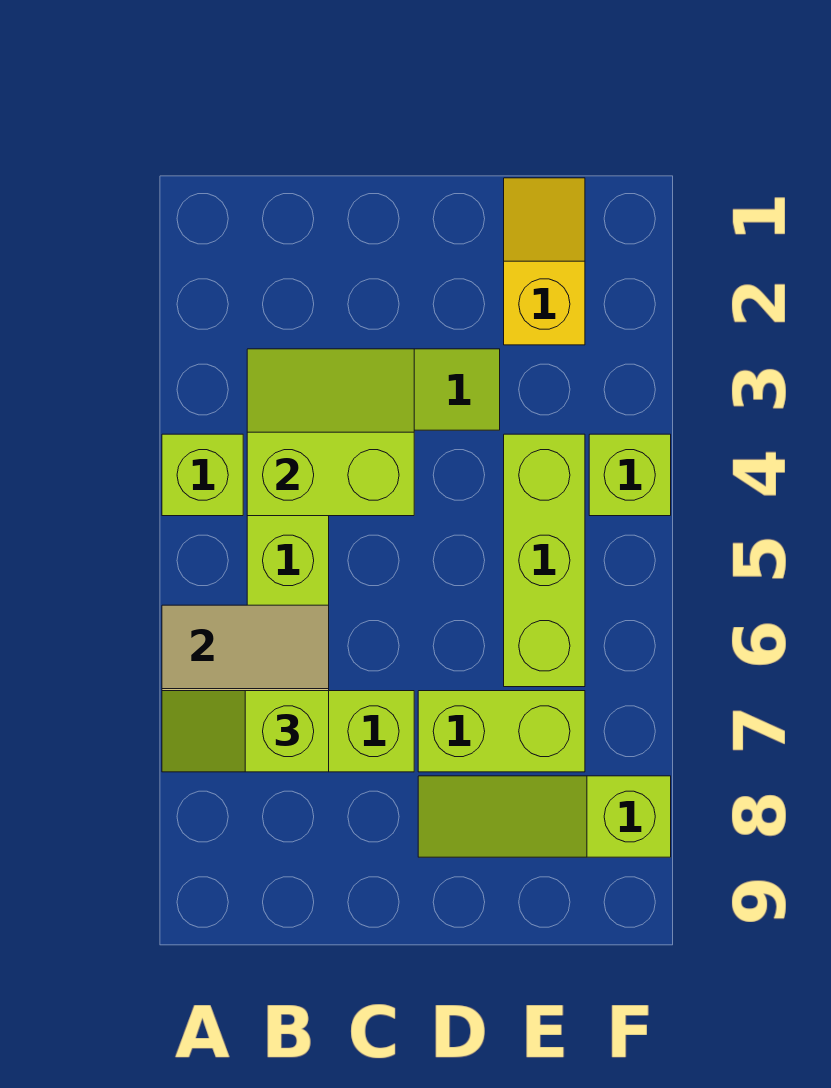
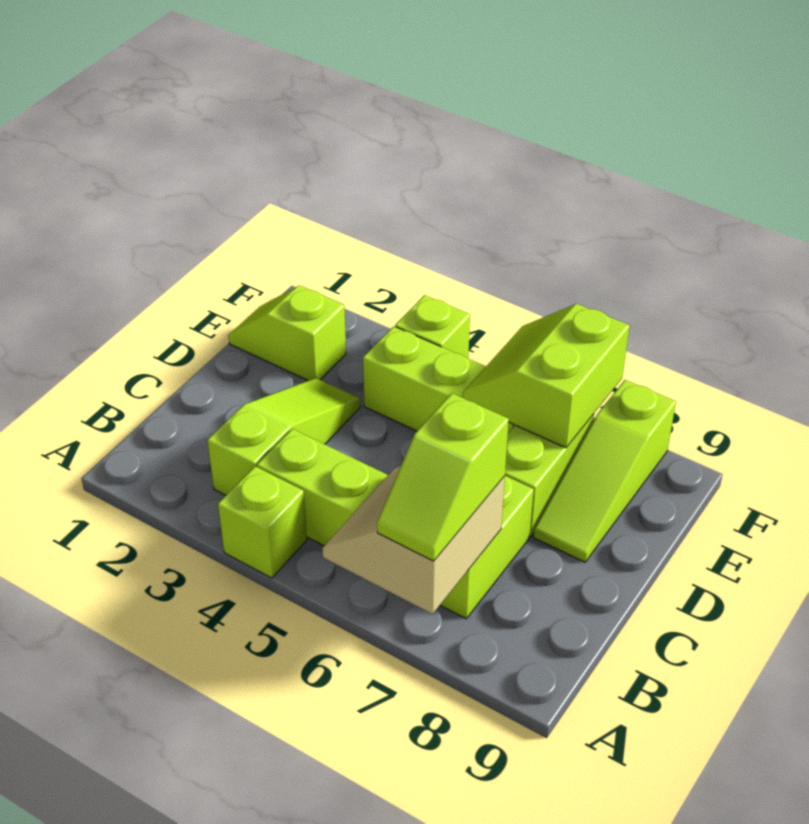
lime slope B3:C4 level 2 top 4 -> lime slope E6:F7 level 2 top 7
yellow slope E1:E2 level 1 top 2 -> lime slope E1:E2 level 1 top 2

